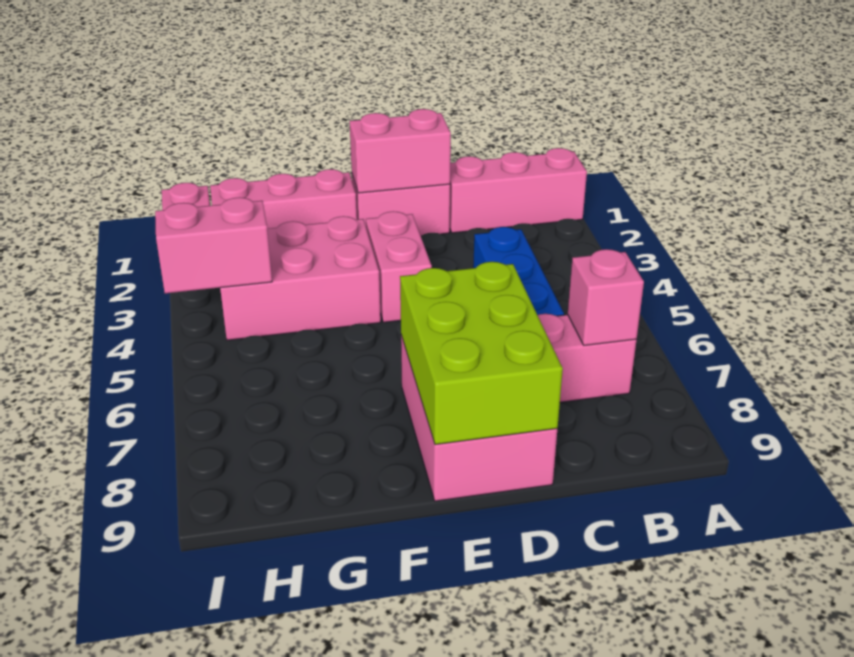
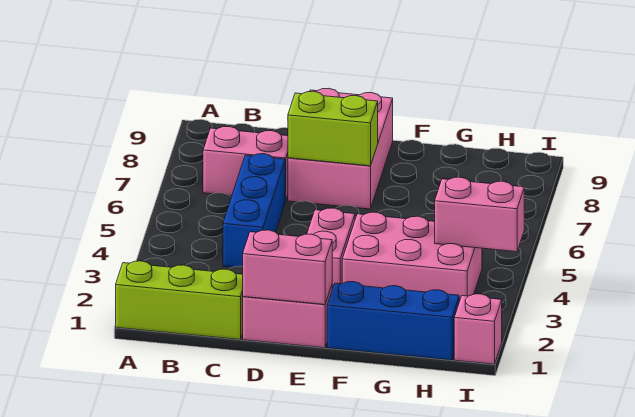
pink brick A1:C1 level 1 -> lime brick A1:C1 level 1
pink brick B7 level 2 -> none
lime brick D7:E9 level 2 -> lime brick D7:E7 level 2
pink brick F1:H1 level 1 -> blue brick F1:H1 level 1

